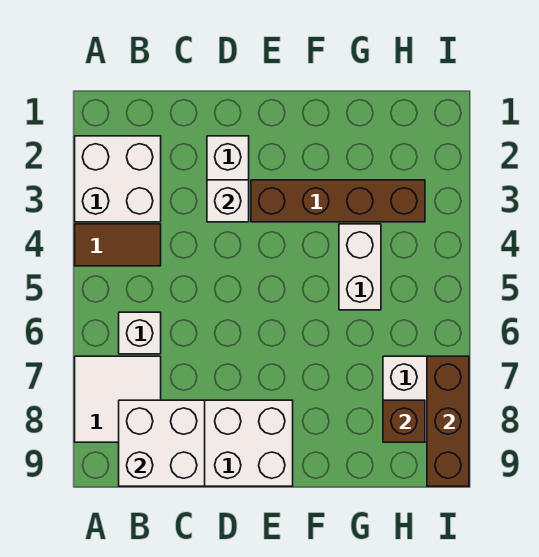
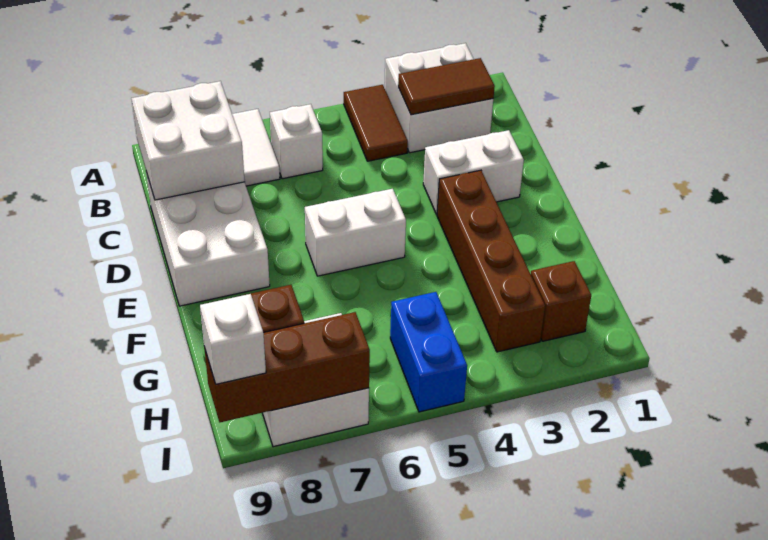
none -> brown tile B2:B3 level 2
white brick D3 level 2 -> white brick I9 level 3
white brick G4:G5 level 1 -> white brick E5:E6 level 1
none -> brown brick H2 level 1
none -> blue brick H5:I5 level 1

